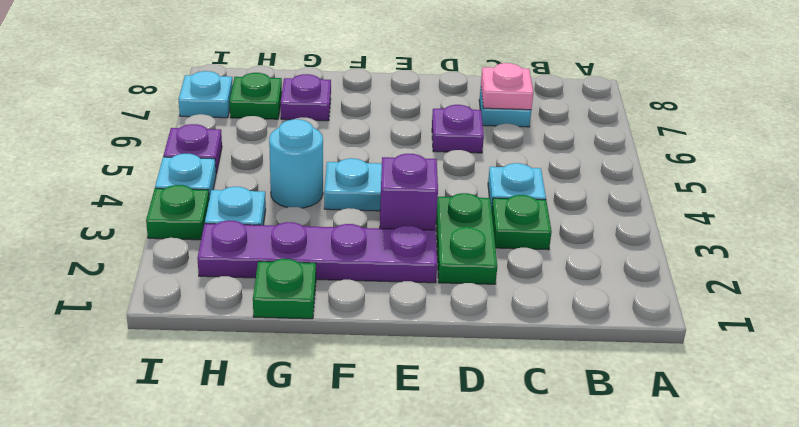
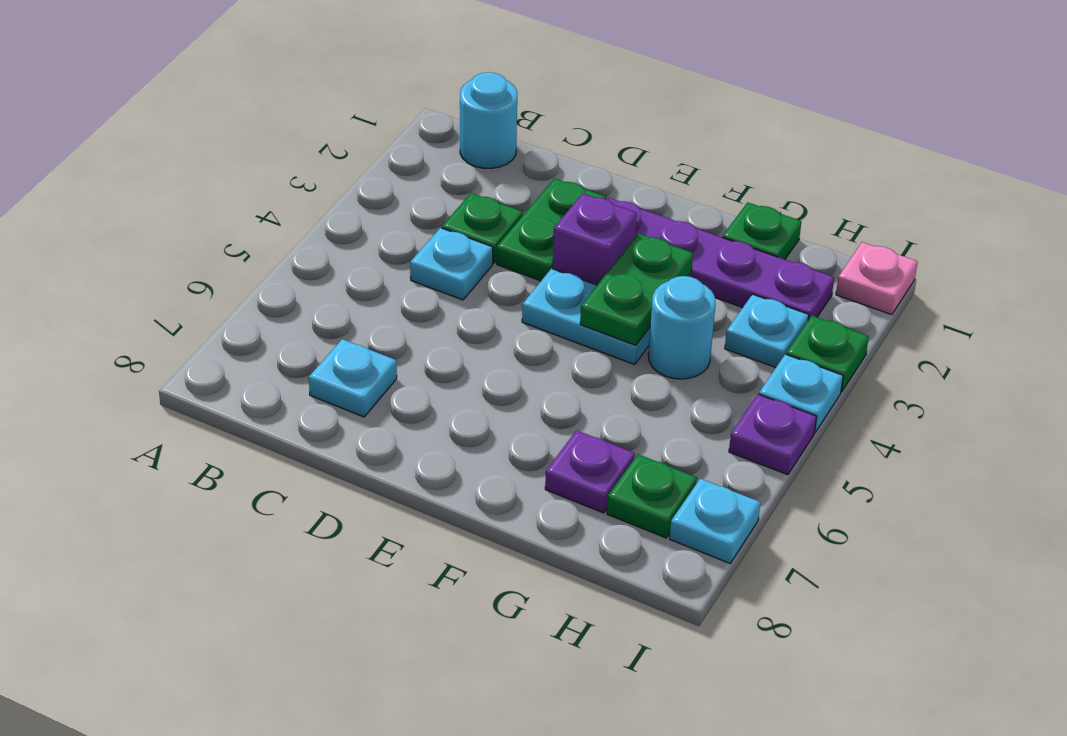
none -> cyan round brick B1 level 1
pink plate C7 level 2 -> pink plate I1 level 1
purple plate D6 level 1 -> none
none -> green plate F3:F4 level 2

